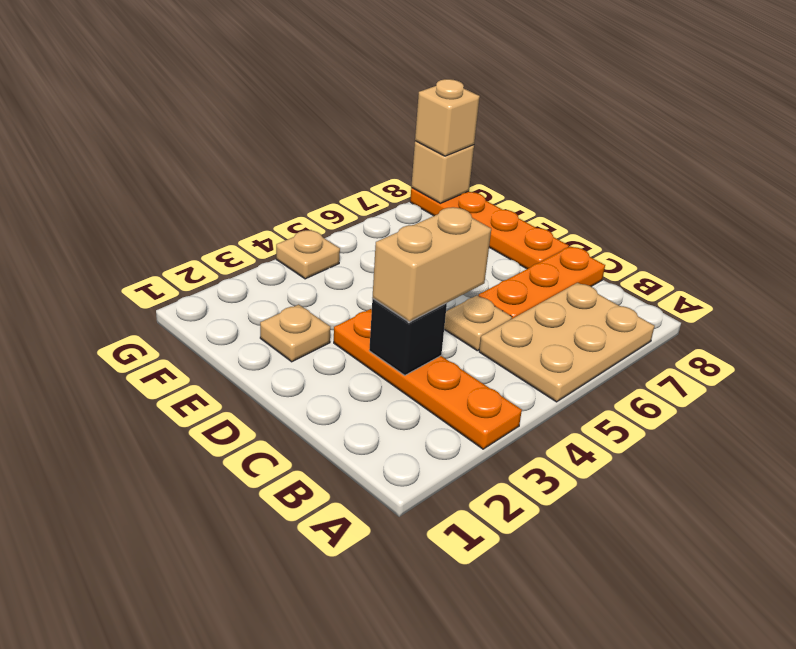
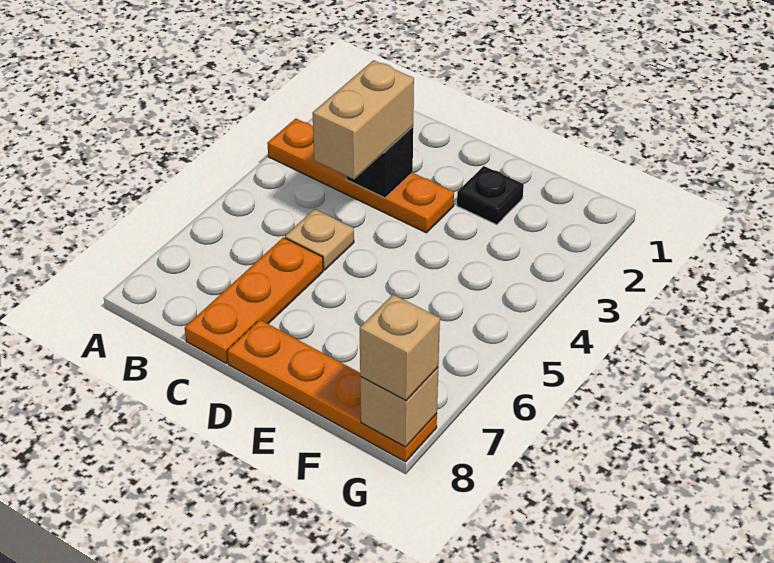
tan plate A5:B7 level 1 -> none
tan plate E2 level 1 -> black plate E2 level 1
tan plate G4 level 1 -> none

